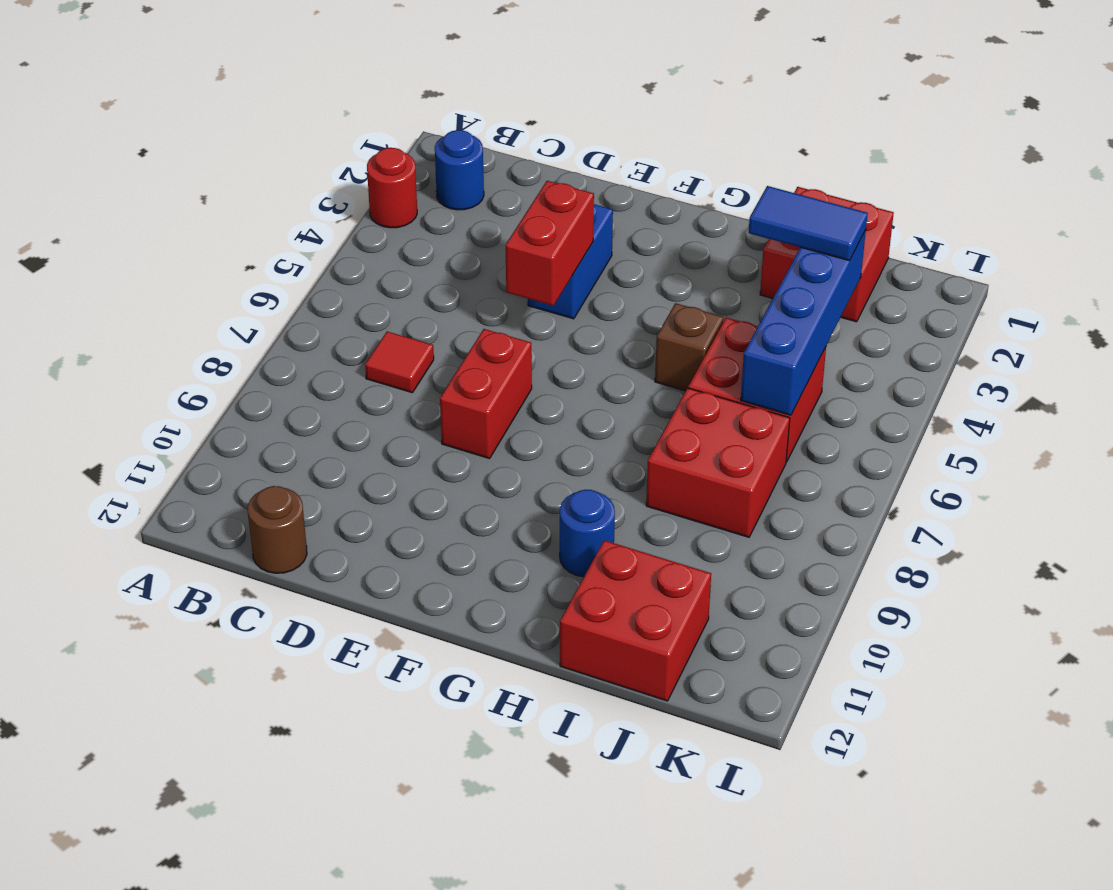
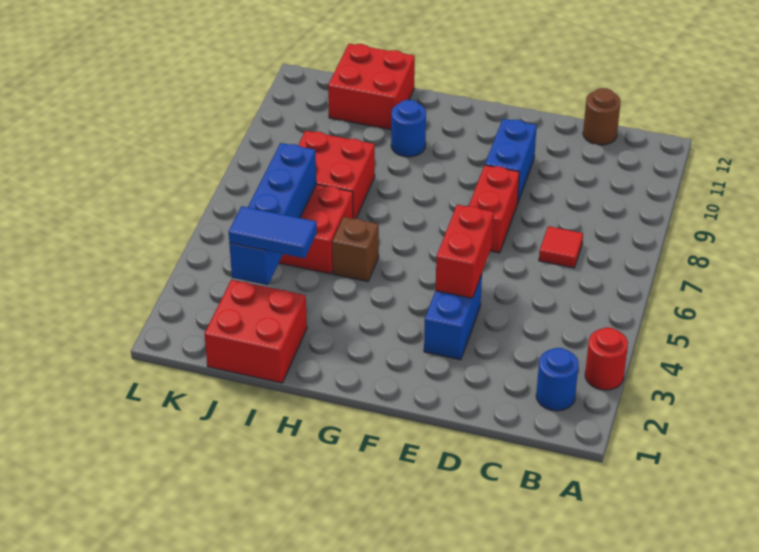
none -> blue brick E9:E10 level 1

